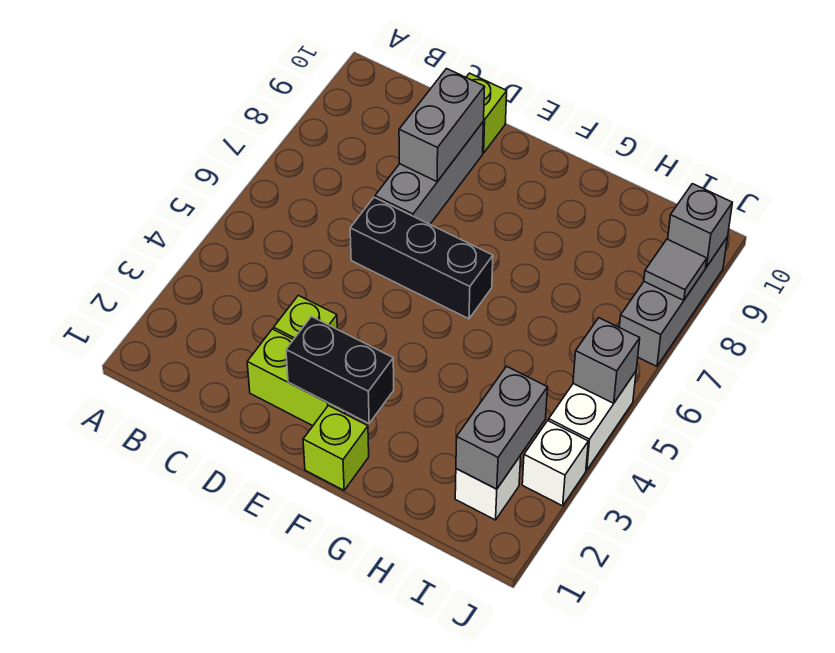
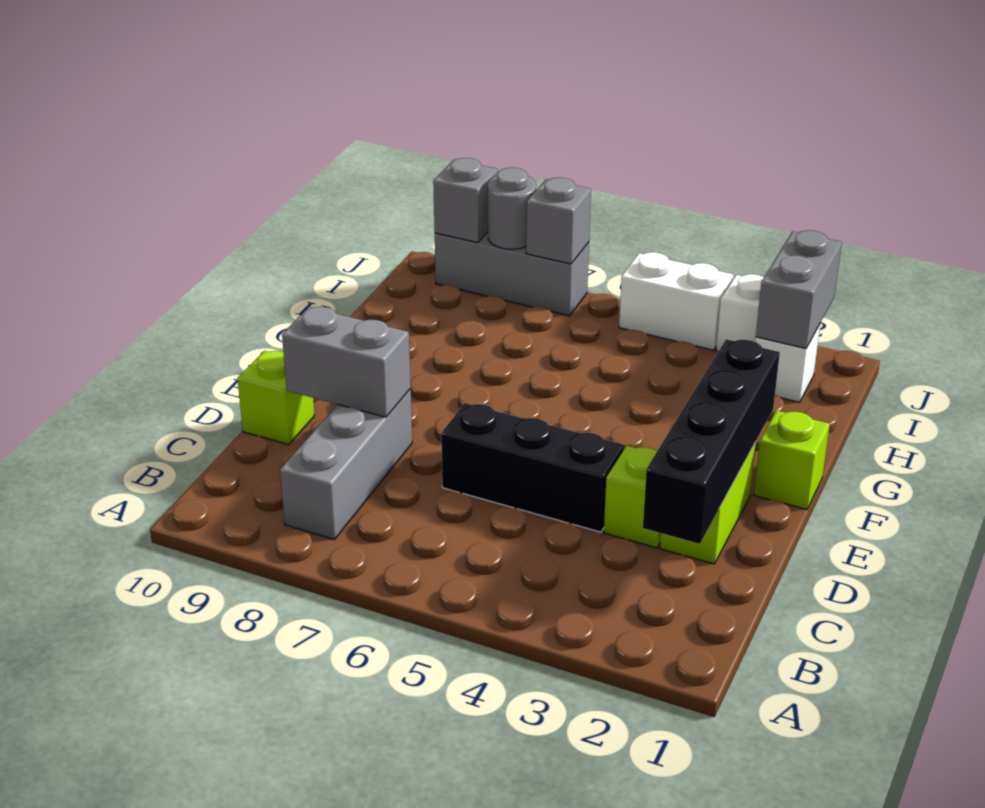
black brick D6:F6 level 1 -> black brick D4:D6 level 1
grey brick D7:D9 level 1 -> grey brick B8:D8 level 1
black brick E2:F2 level 2 -> black brick C2:F2 level 2
grey brick I2:I3 level 2 -> grey brick I2:J2 level 2
grey brick J5 level 2 -> grey brick J7 level 2
grey tile J8 level 2 -> grey round brick J8 level 2

